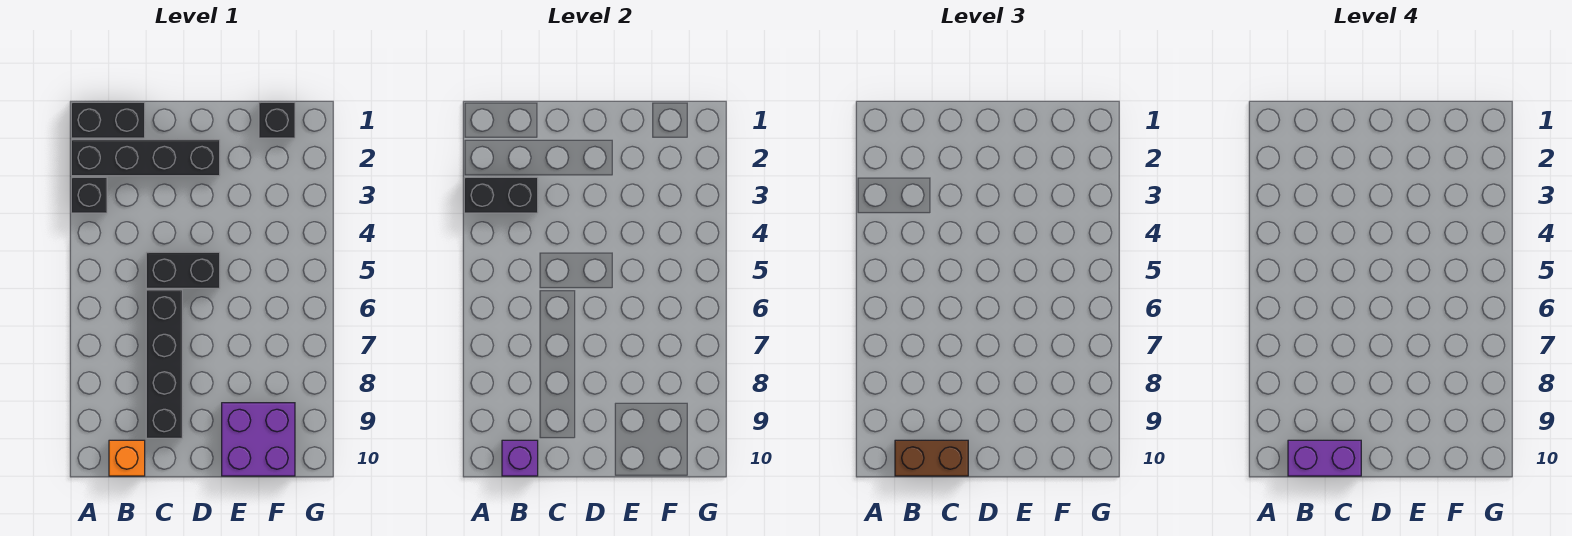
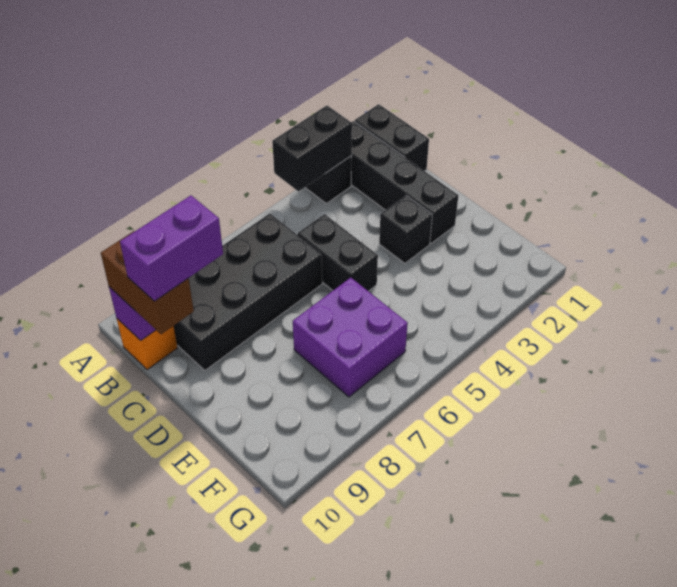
black brick A3:B3 level 2 -> black brick A3:A4 level 2
purple brick B10:C10 level 4 -> purple brick C9:C10 level 4
black brick C6:C9 level 1 -> black brick B6:C9 level 1
purple brick E9:F10 level 1 -> purple brick E6:F7 level 1
black brick F1 level 1 -> black brick D3 level 1

